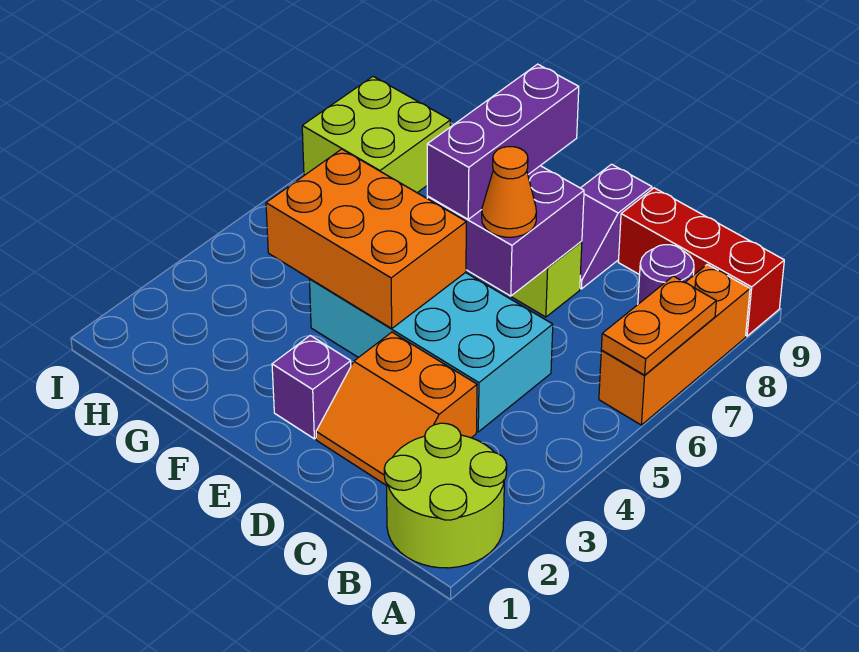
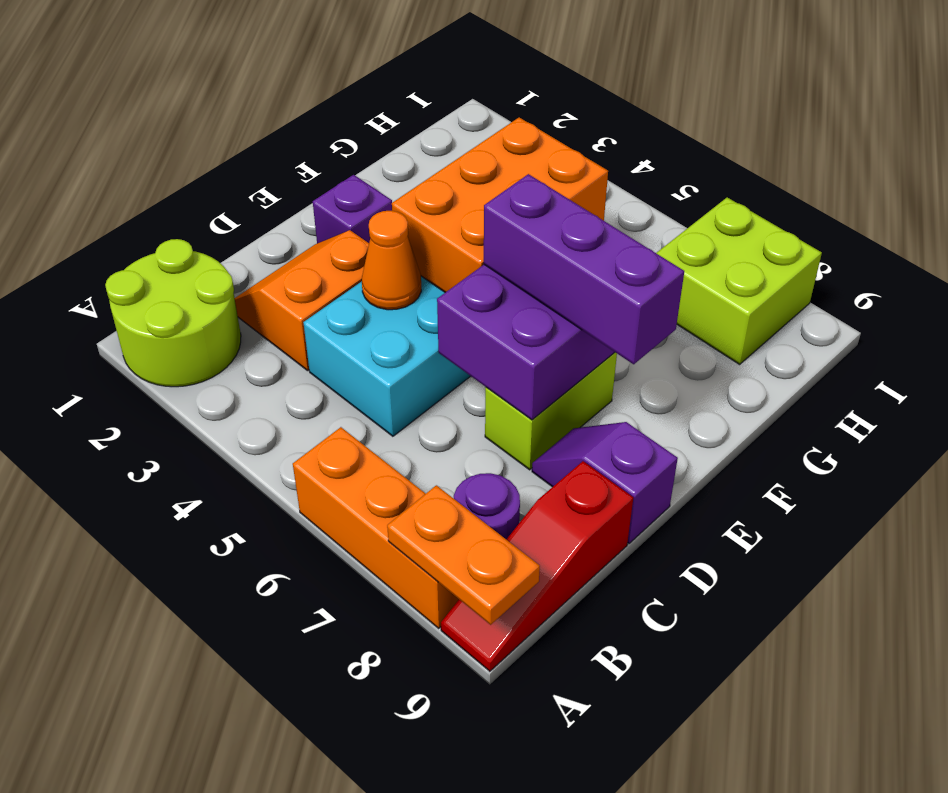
orange plate A6:A7 level 2 -> orange plate A8:A9 level 2
red brick A9:C9 level 1 -> red slope A9:C9 level 1 top C
orange cone D6 level 3 -> orange cone D4 level 2

